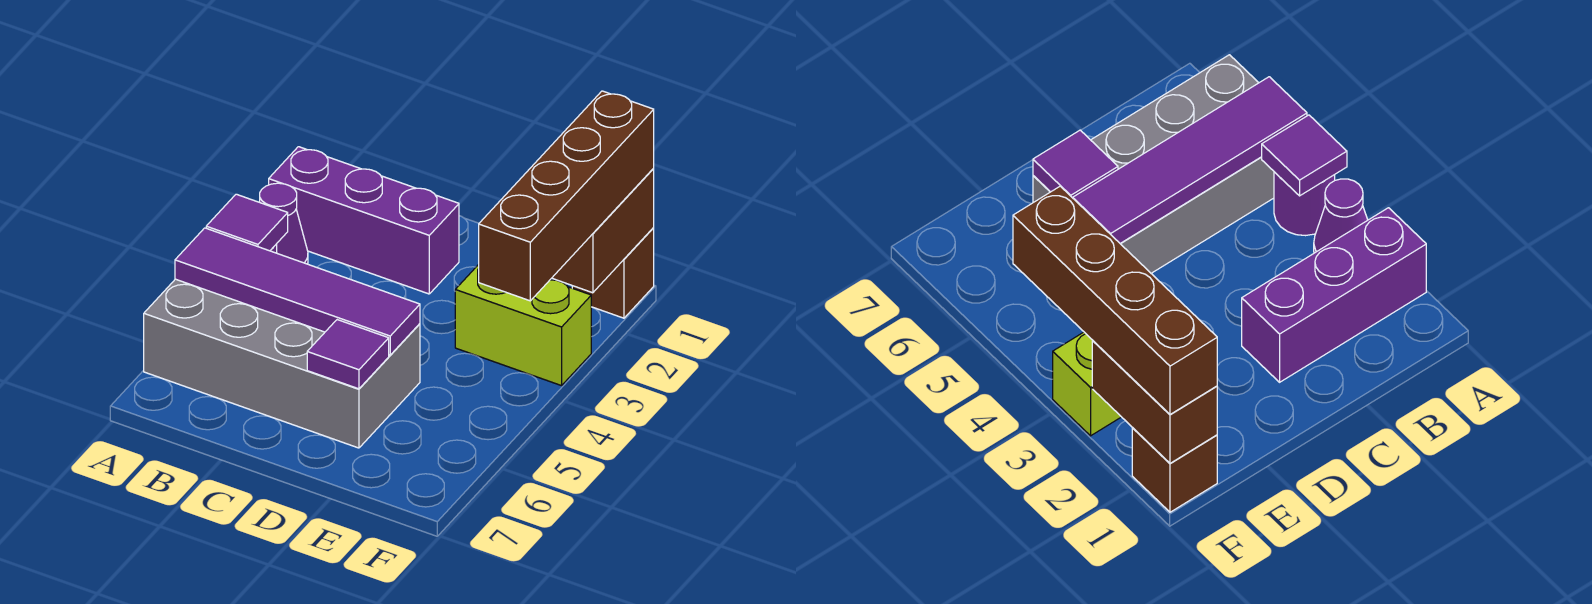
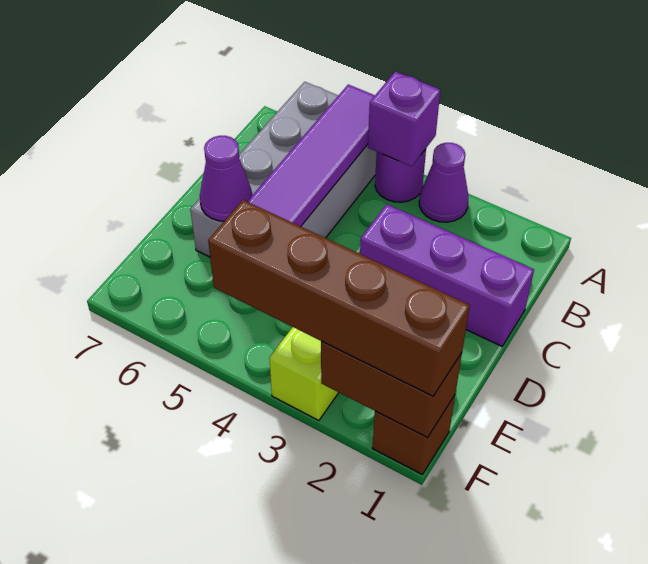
purple brick A2:C2 level 1 -> purple brick C1:C3 level 1
purple tile A4 level 2 -> purple brick A4 level 2
purple tile D6 level 2 -> purple cone D6 level 2

